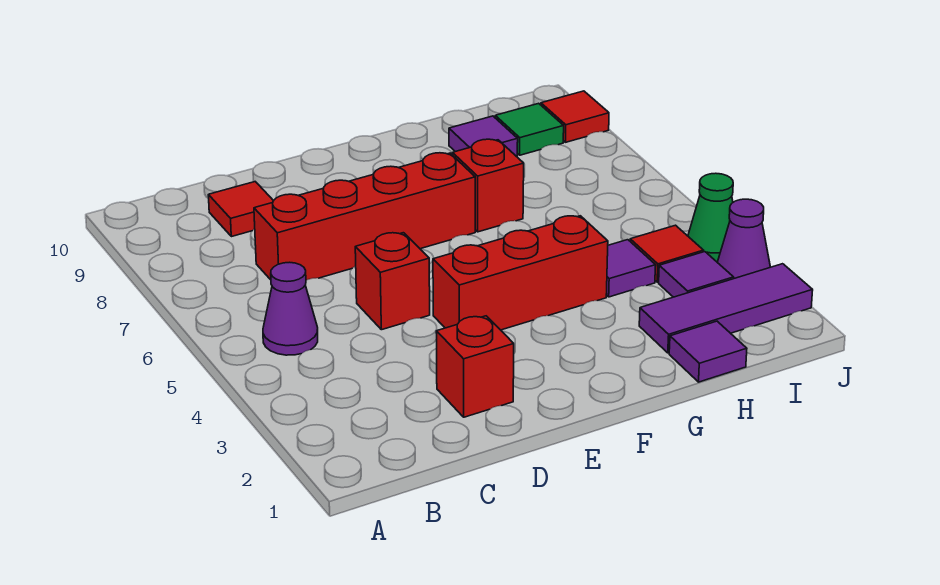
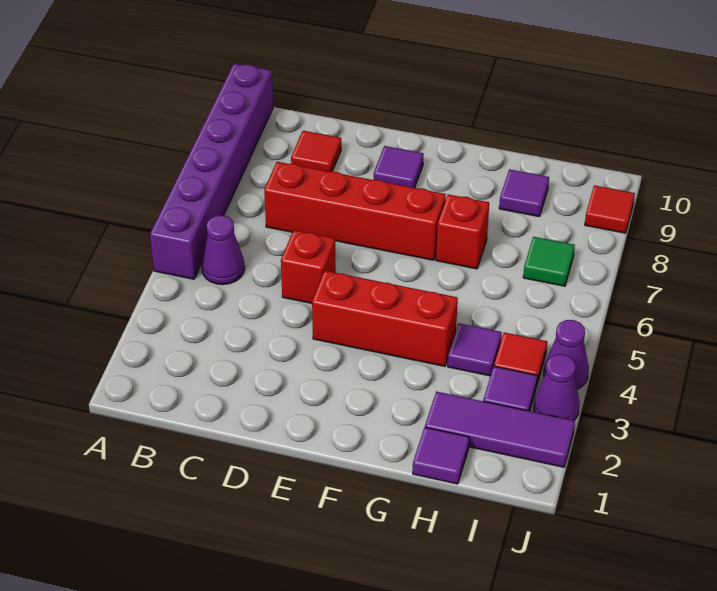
none -> purple brick A5:A10 level 1
red brick D2 level 1 -> none
none -> purple tile E9 level 1
green tile I9 level 1 -> green tile I7 level 1
green cone J4 level 1 -> purple cone J4 level 1

